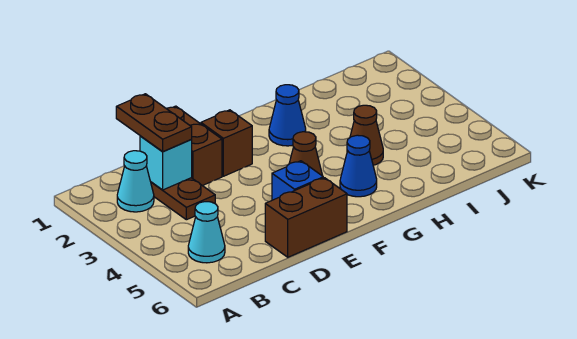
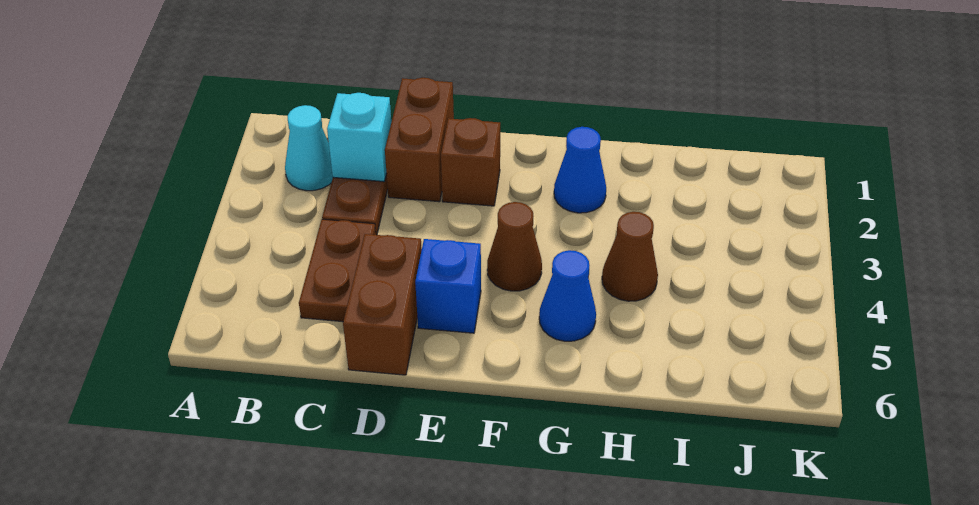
cyan cone B5 level 1 -> none
brown plate C1:C2 level 3 -> brown plate C4:C5 level 1
brown brick D6:E6 level 1 -> brown brick D5:D6 level 1

